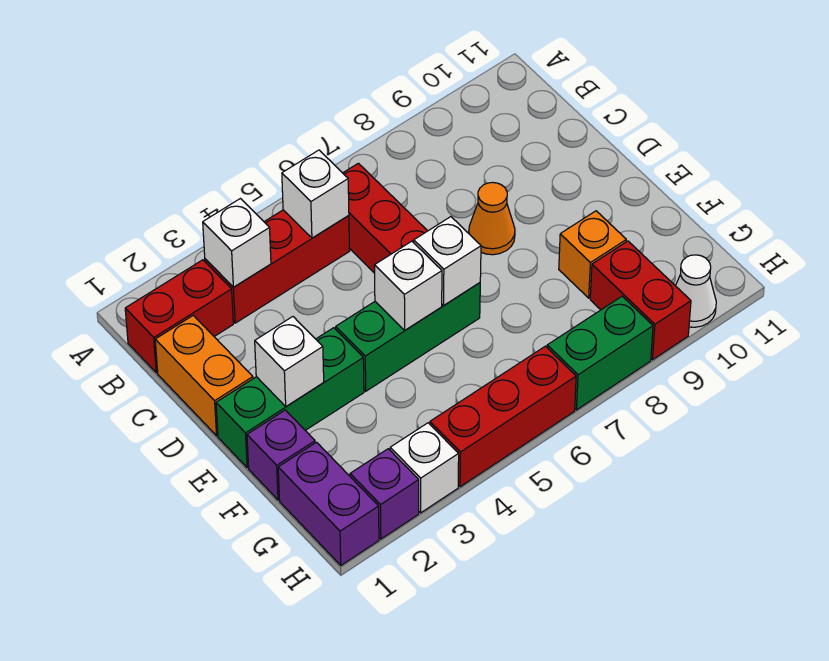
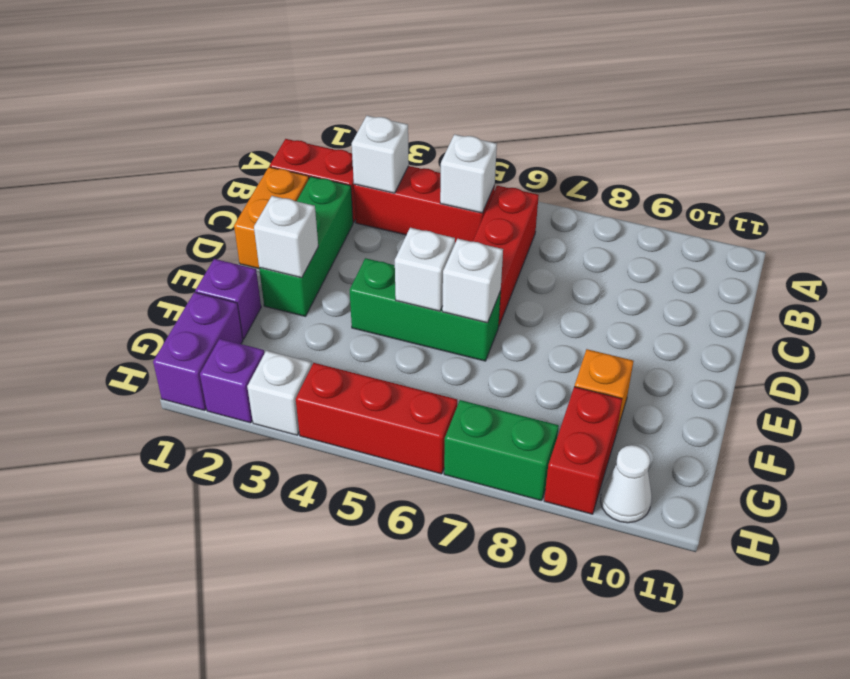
orange cone D8 level 1 -> none
green brick E1:E3 level 1 -> green brick C2:E2 level 1

